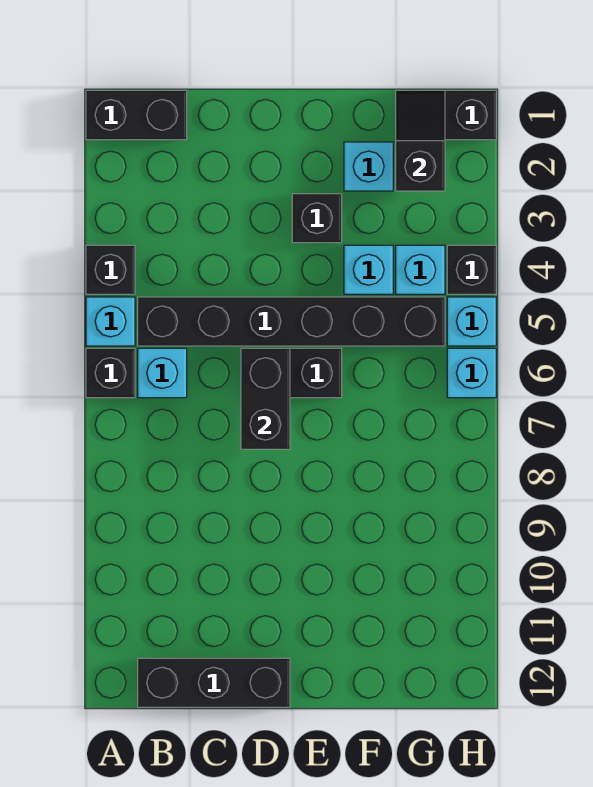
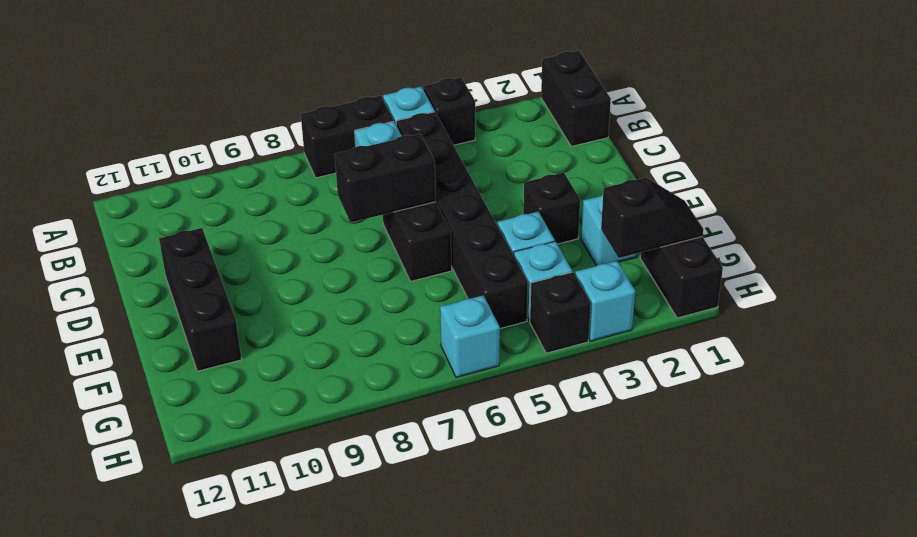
black brick A6 level 1 -> black brick A6:A7 level 1
black brick B12:D12 level 1 -> black brick D11:F11 level 1
cyan brick H5 level 1 -> cyan brick H3 level 1

